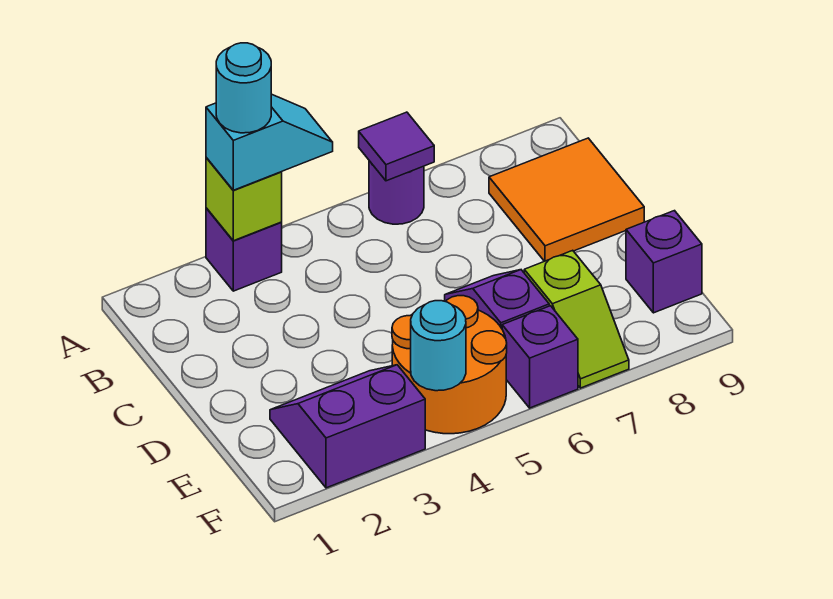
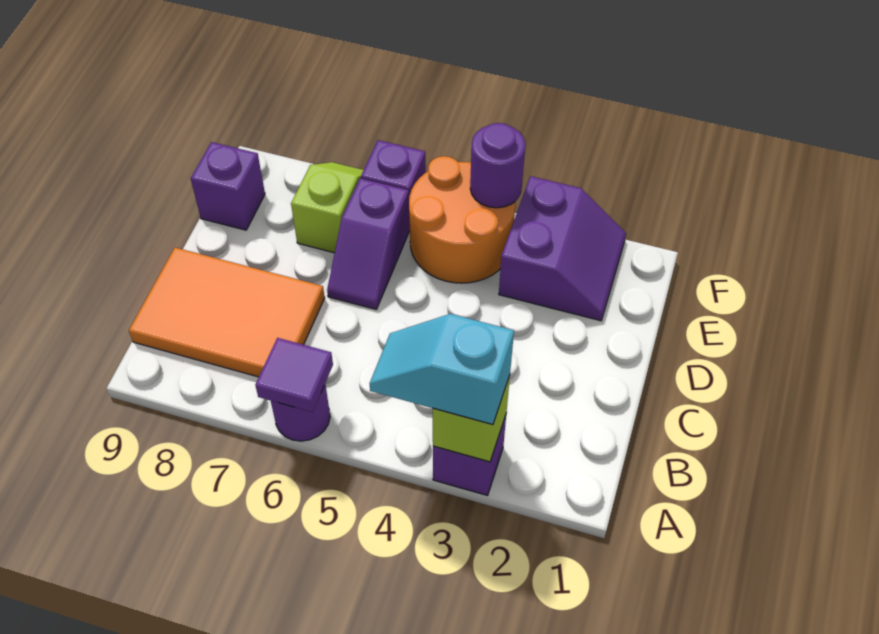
cyan round brick A3 level 4 -> none
orange tile B8:C9 level 1 -> orange tile B7:C9 level 1
purple slope E2:F3 level 1 top F -> purple slope E2:F3 level 1 top 3
cyan round brick F4 level 2 -> purple round brick F4 level 2

